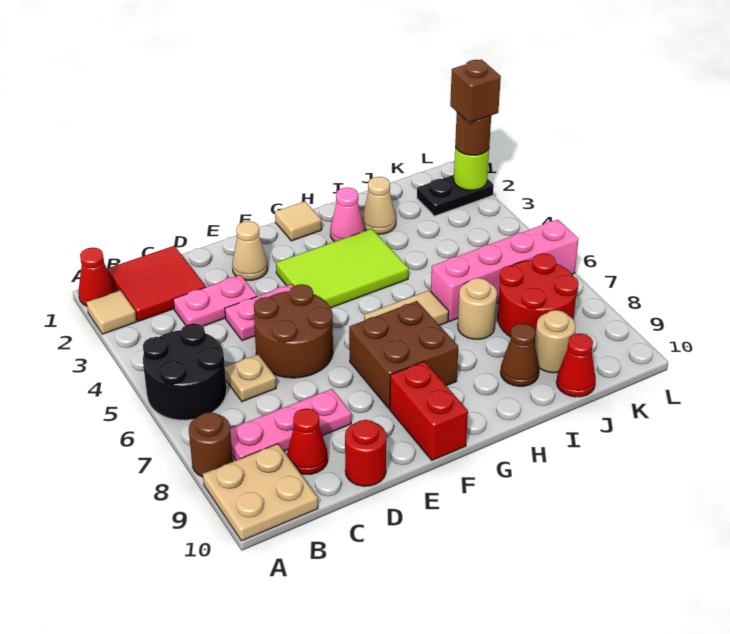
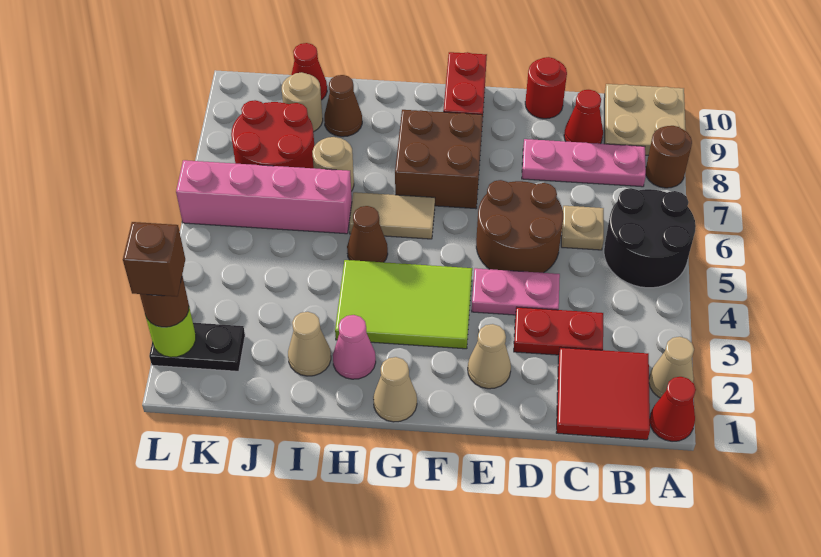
tan tile A2 level 1 -> tan cone A2 level 1
pink plate C3:D3 level 1 -> red plate C3:D3 level 1
tan tile G1 level 1 -> tan cone G1 level 1
none -> brown cone H5 level 1

